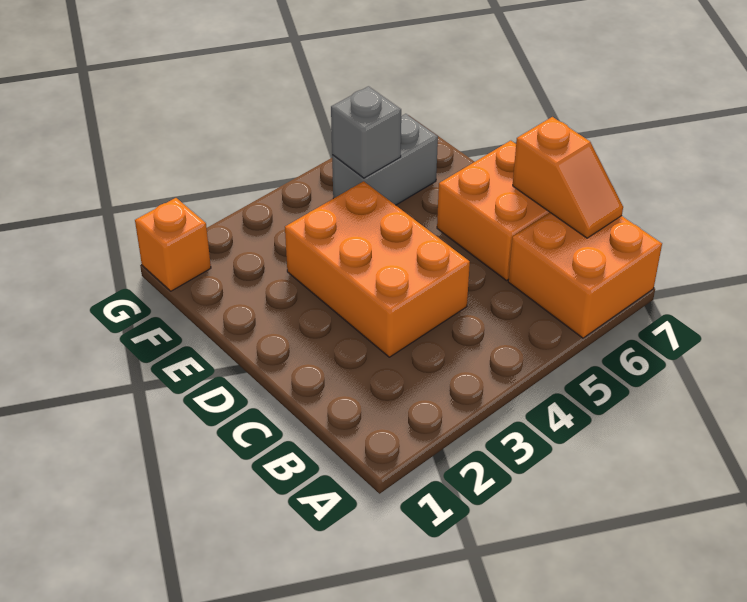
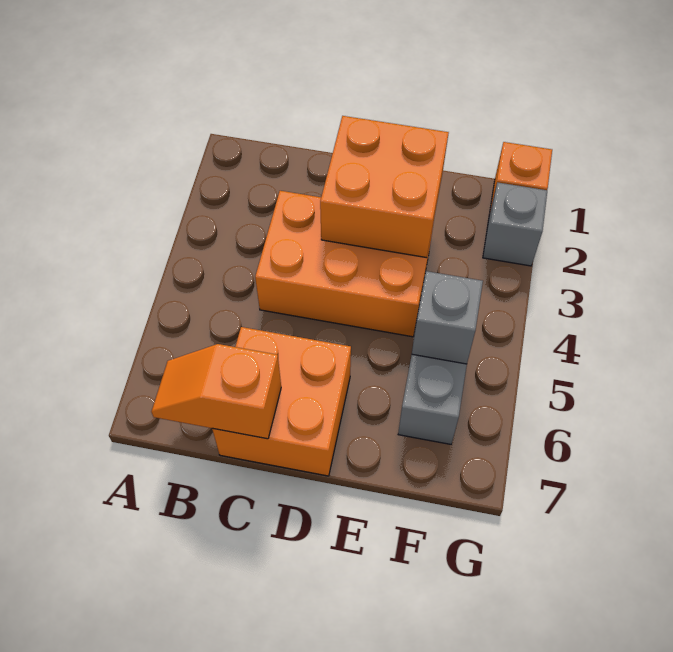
orange brick A6:B7 level 1 -> orange brick D2:E3 level 2
none -> grey brick G2 level 1

